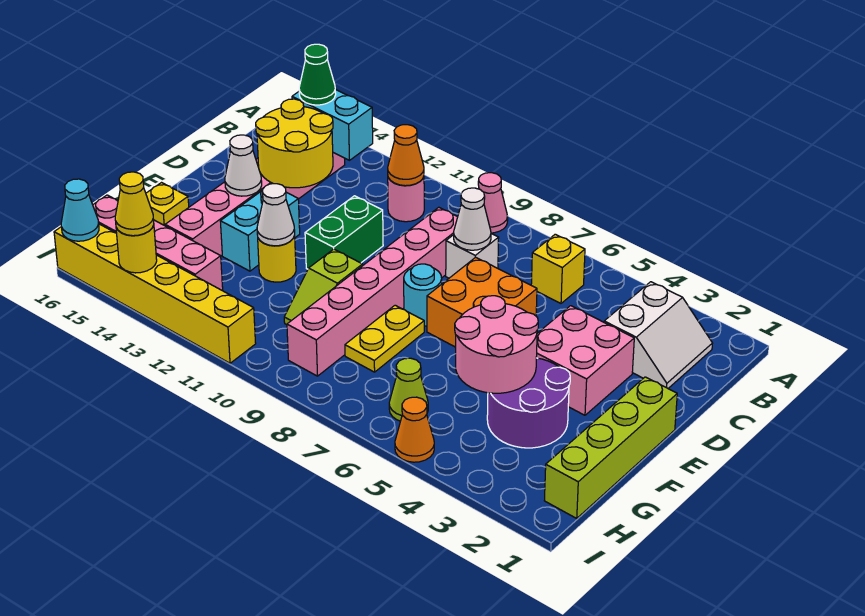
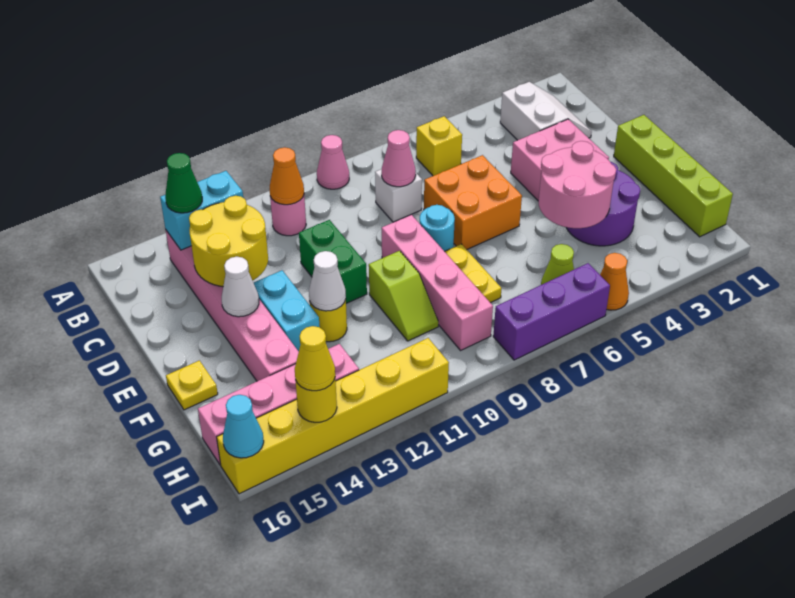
white cone C8 level 2 -> pink cone C8 level 2
pink brick C9:H9 level 1 -> pink brick E9:H9 level 1
none -> purple brick I6:I8 level 1

